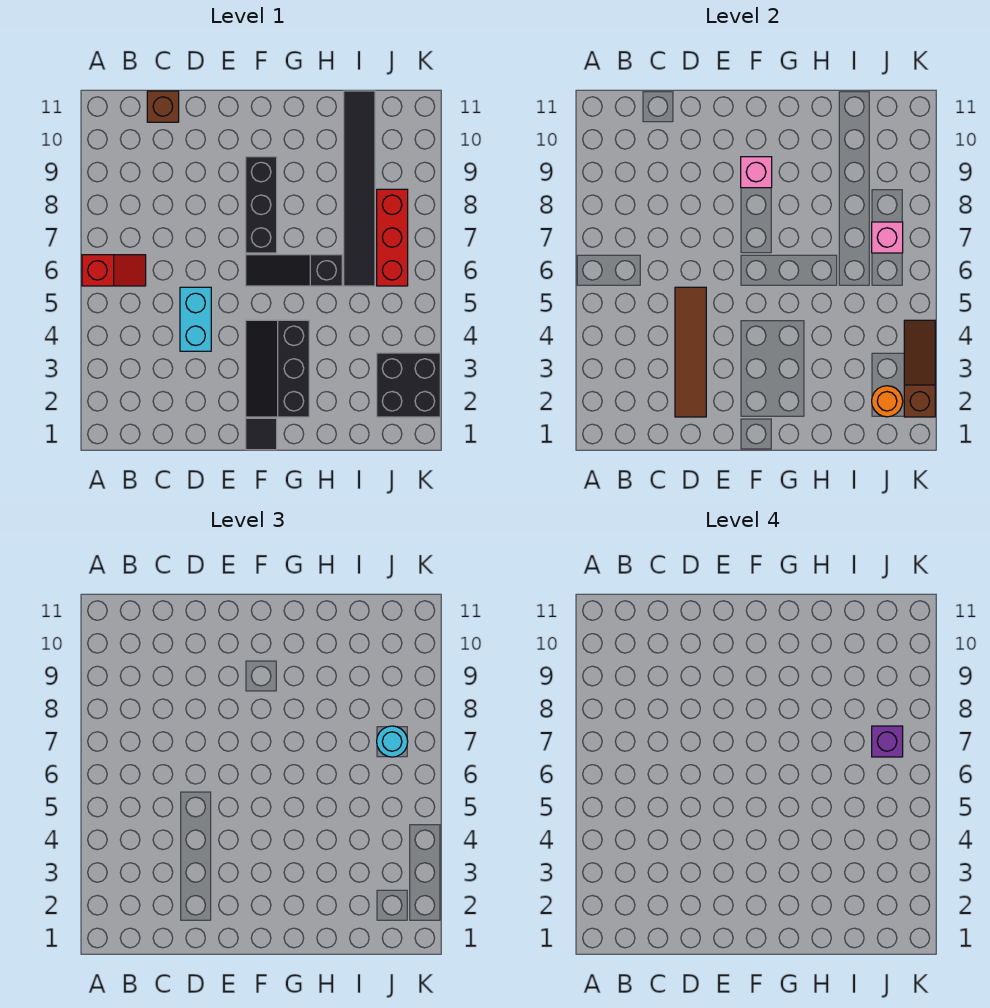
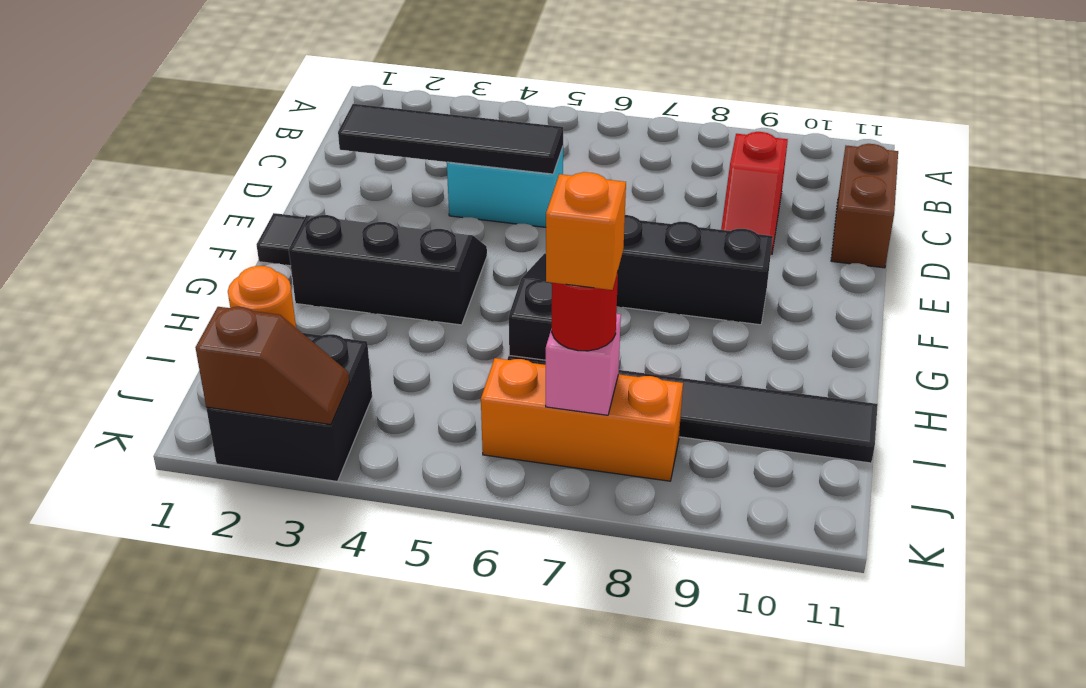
red slope A6:B6 level 1 top A -> red slope C9:D9 level 1 top C
brown brick C11 level 1 -> brown brick C11:D11 level 1
brown tile D2:D5 level 2 -> black tile D2:D5 level 2
pink brick F9 level 2 -> none
red brick J6:J8 level 1 -> orange brick J6:J8 level 1
cyan round brick J7 level 3 -> red round brick J7 level 3
purple brick J7 level 4 -> orange brick J7 level 4
brown slope K2:K4 level 2 top 2 -> brown slope K2:K3 level 2 top 2

